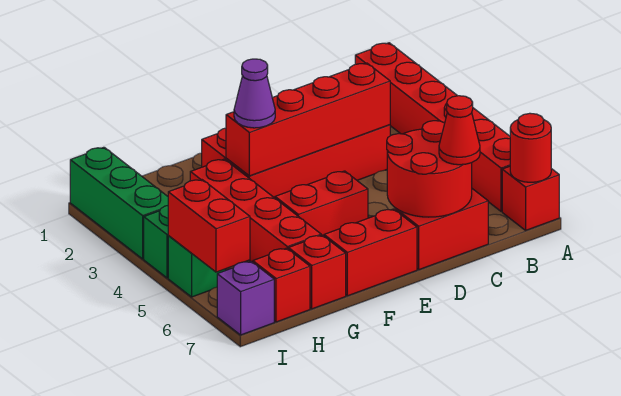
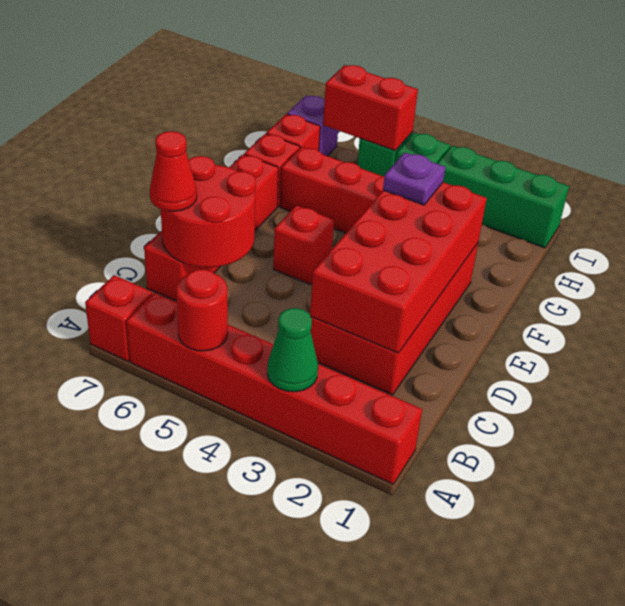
none -> green cone A3 level 2
red round brick A7 level 2 -> red round brick A5 level 2
red brick C3:F3 level 2 -> red brick C2:F3 level 2
red brick E5:F5 level 1 -> red brick E5 level 1
purple cone F3 level 3 -> purple plate F3 level 3

